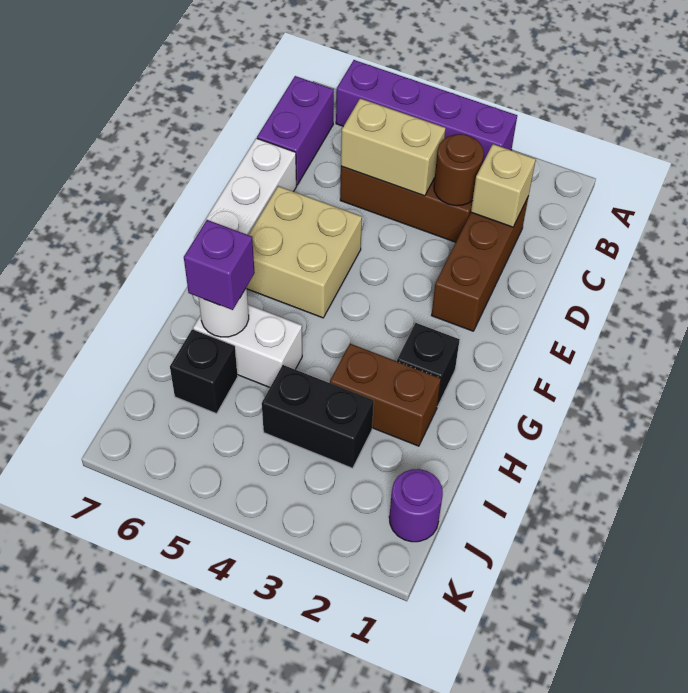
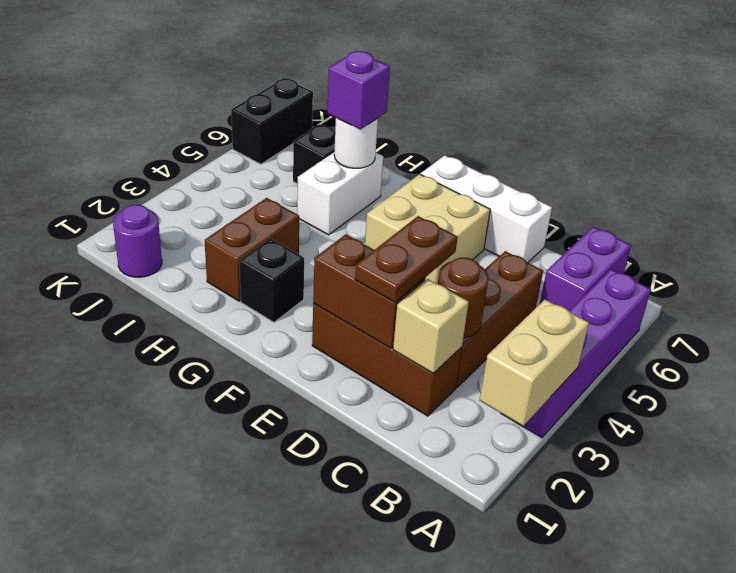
purple brick B7:C7 level 1 -> purple brick B6:B7 level 1
tan brick C4:C5 level 2 -> tan brick A2:A3 level 2
none -> brown brick D2:E2 level 2
none -> brown plate D2:D3 level 3
black brick I3:I4 level 1 -> black brick K6:K7 level 1

